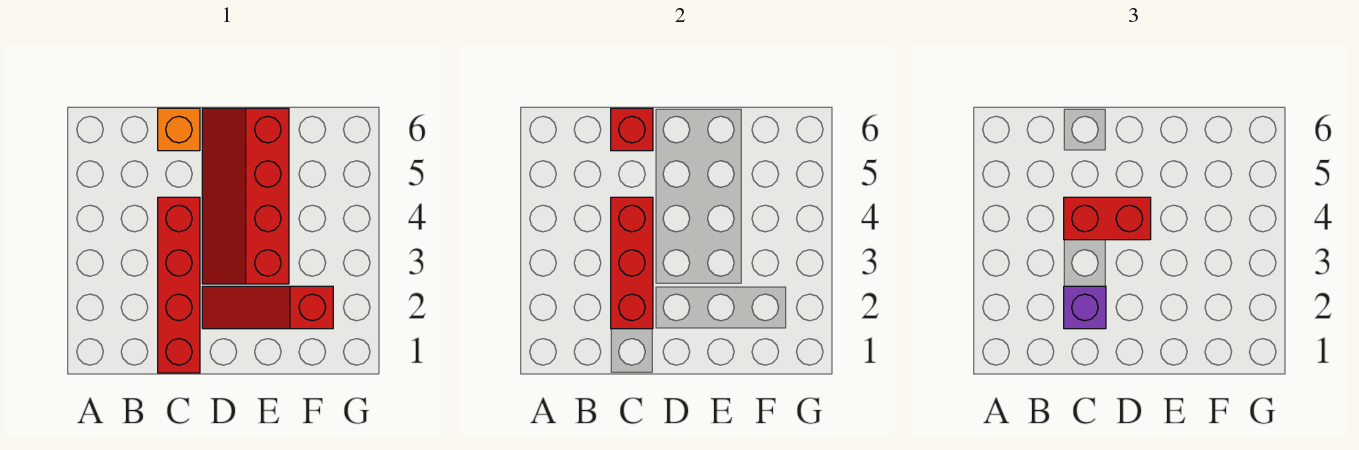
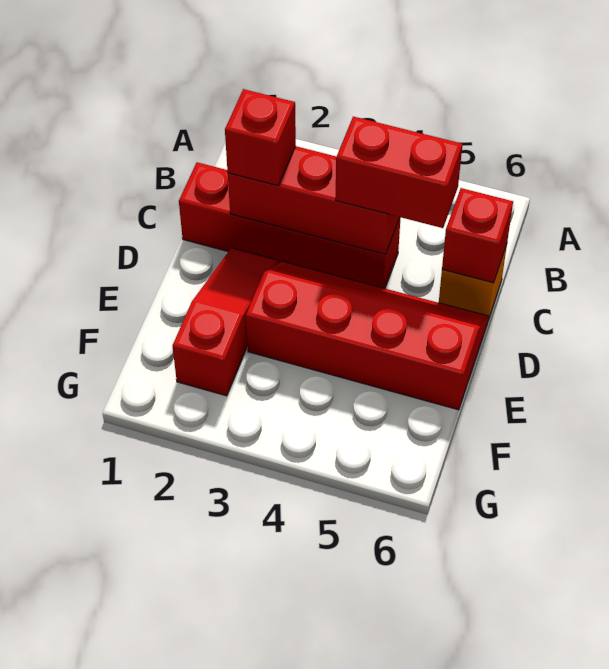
purple brick C2 level 3 -> red brick C2 level 3
red brick C4:D4 level 3 -> red brick C4:C5 level 3

